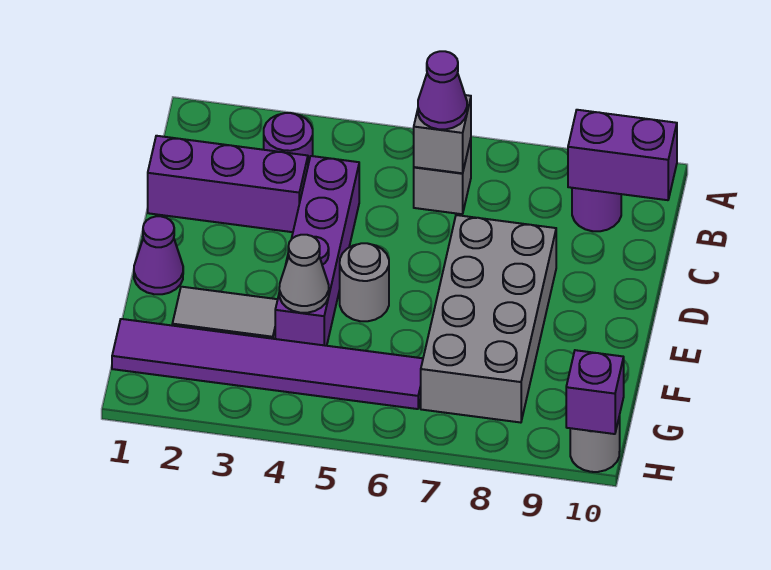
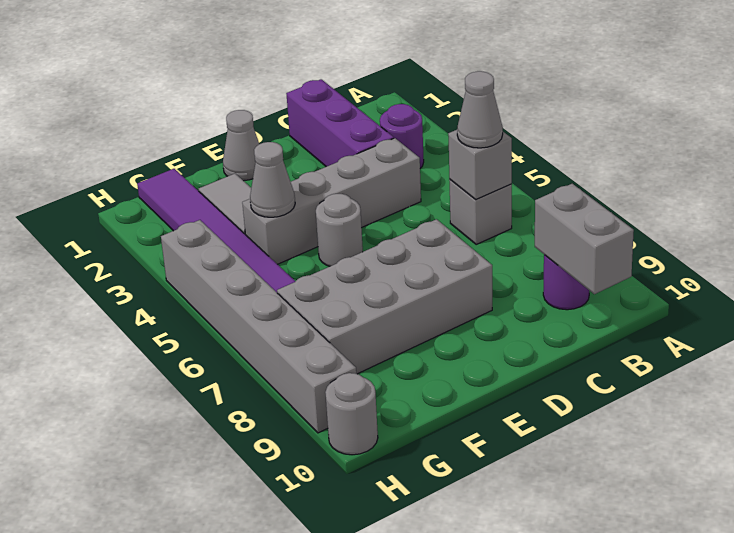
purple cone B6 level 3 -> grey cone B6 level 3
purple brick B9:B10 level 2 -> grey brick B9:B10 level 2
purple brick C4:F4 level 1 -> grey brick C4:F4 level 1
purple cone E1 level 1 -> grey cone E1 level 1
none -> grey brick H4:H9 level 1
purple brick H10 level 2 -> none

